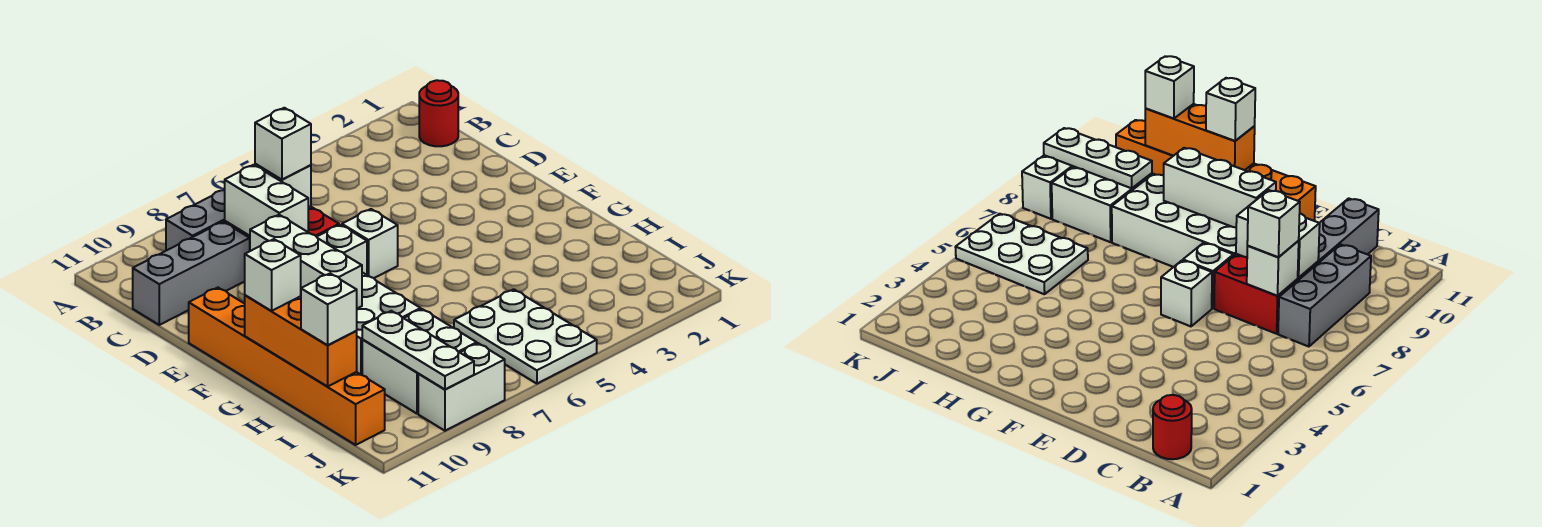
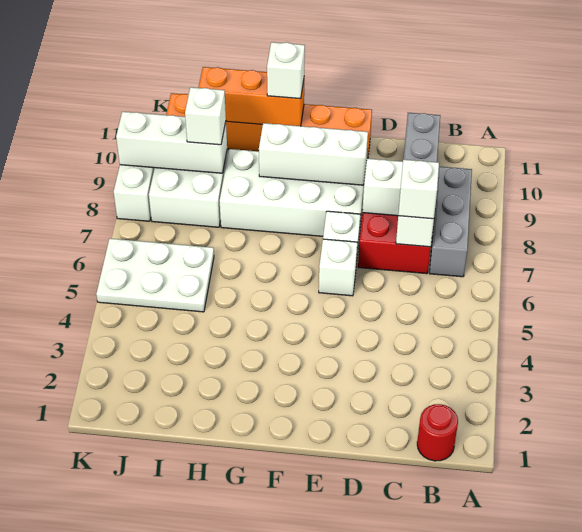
white plate I9:K9 level 2 -> white brick I9:K9 level 2
white brick I11 level 3 -> white brick I9 level 3

